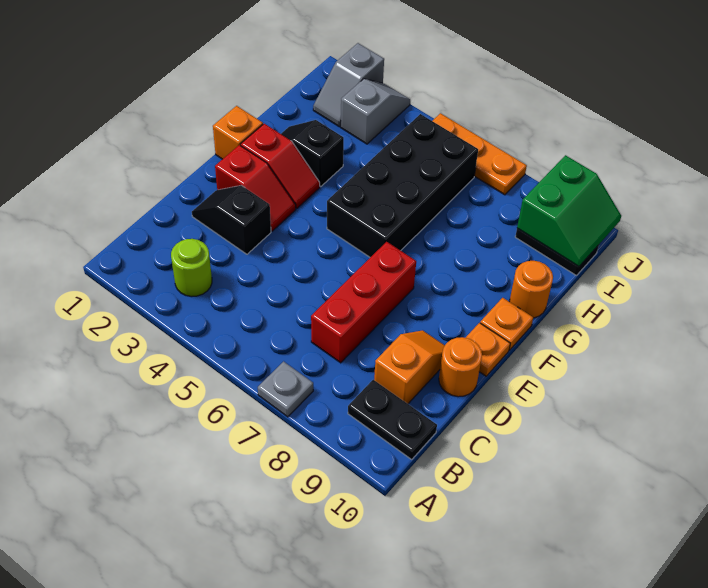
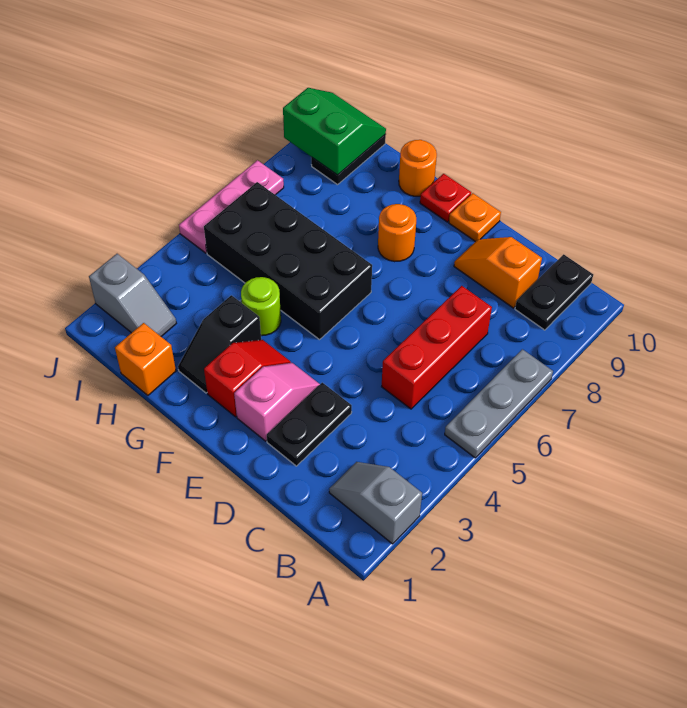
grey plate A7 level 1 -> grey plate A5:A7 level 1
lime round brick B3 level 1 -> lime round brick G4 level 1
red brick C7:E7 level 1 -> red brick C5:C7 level 1
black slope D2:D3 level 1 top 3 -> black plate D2:D3 level 1
orange round brick D10 level 1 -> orange round brick F8 level 1
red slope E2:E3 level 1 top 2 -> pink slope E2:E3 level 1 top 2
orange brick F1 level 1 -> orange brick H1 level 1
orange plate F10 level 1 -> red plate F10 level 1
grey slope I3:J3 level 1 top I -> grey slope A2:B2 level 1 top A
orange plate J5:J7 level 1 -> pink plate J5:J7 level 1

